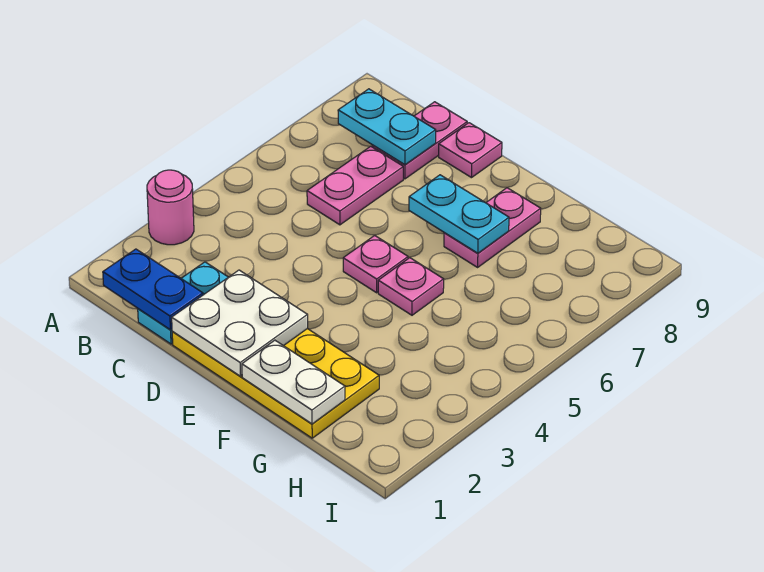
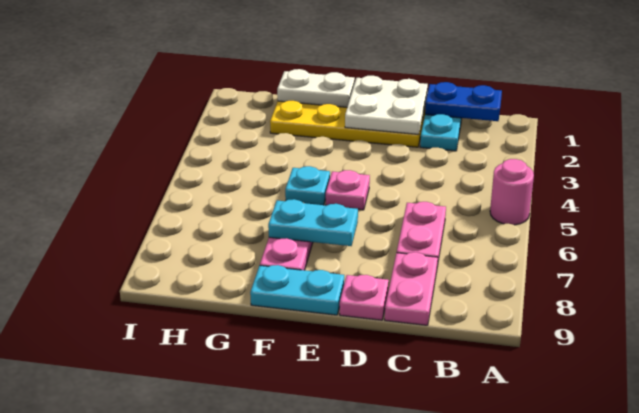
pink round brick A3 level 1 -> pink round brick A5 level 1
cyan plate B8:C8 level 2 -> cyan plate E9:F9 level 1
pink plate F5 level 1 -> cyan plate F5 level 1

